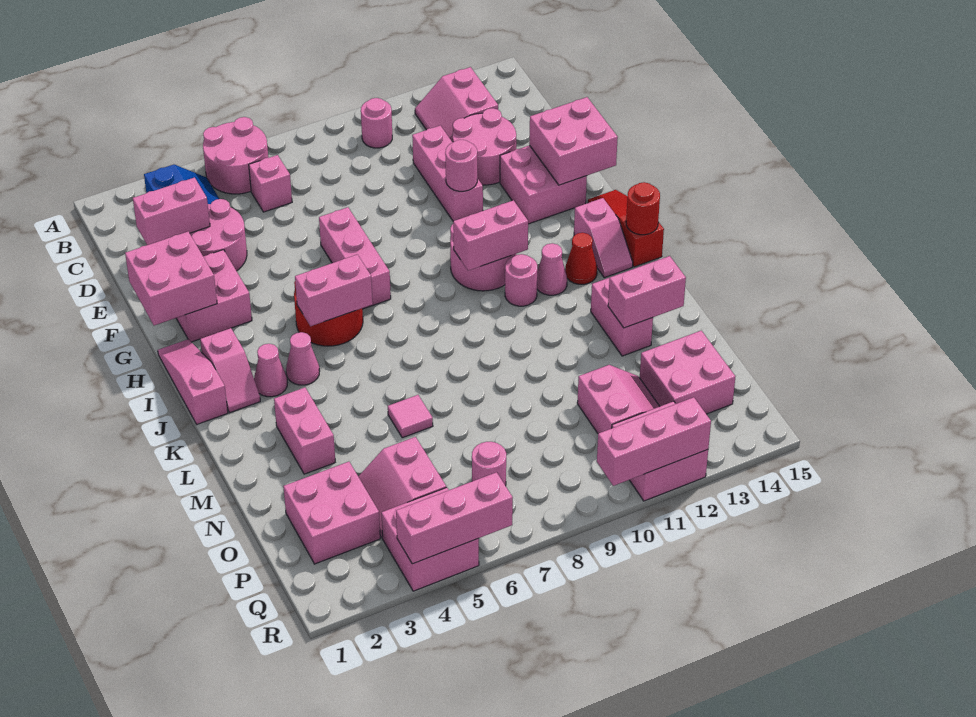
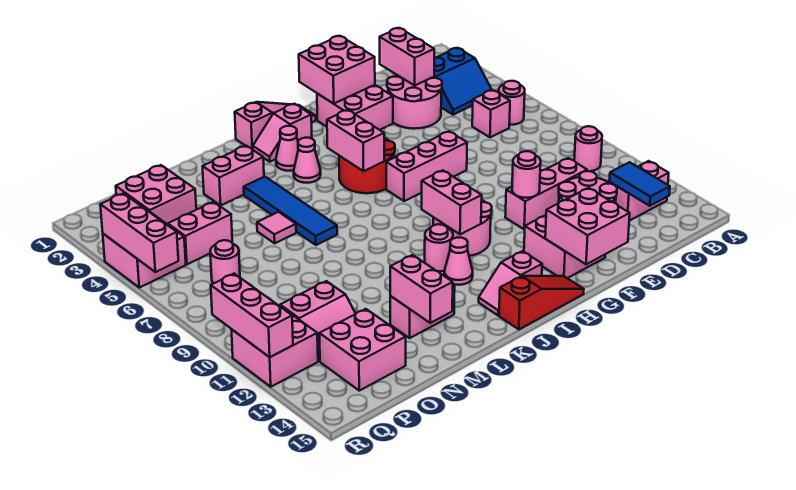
pink round brick A5:B6 level 1 -> pink round brick B6 level 1
none -> blue tile C13:C14 level 2
red cone J13 level 1 -> none
red round brick J15 level 2 -> none
none -> blue tile L4:L7 level 1

